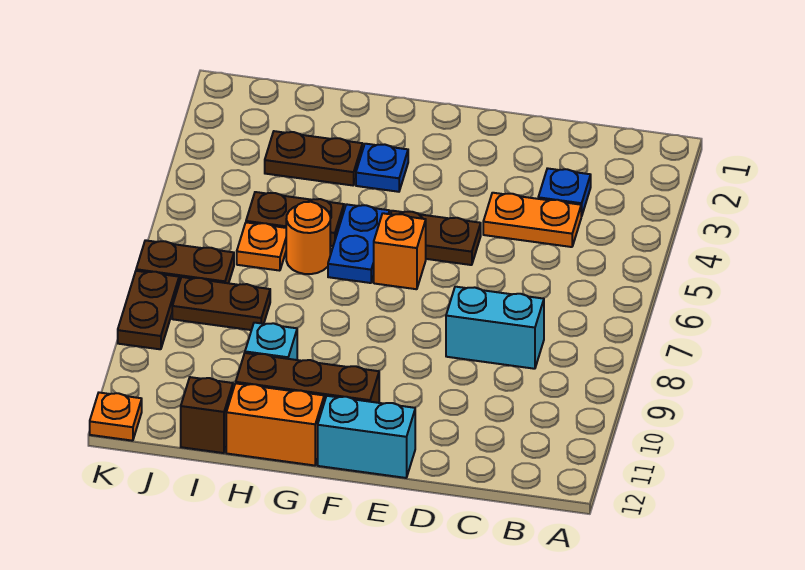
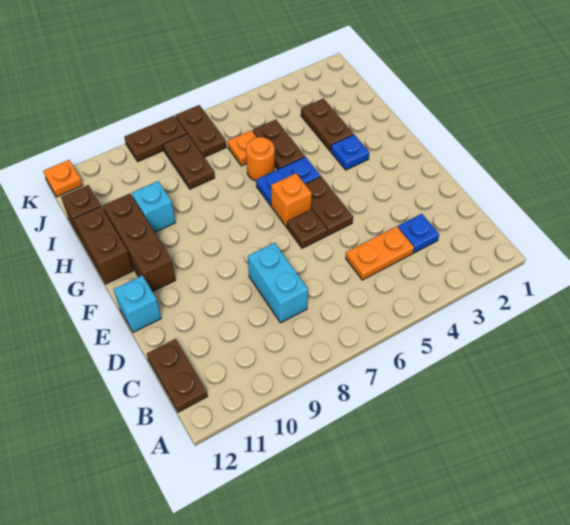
none -> brown plate B12:C12 level 1
orange plate C4:D4 level 1 -> orange plate C4:C5 level 1
none -> brown plate E6 level 1
cyan brick E12:F12 level 1 -> cyan brick E12 level 1
orange brick G12:H12 level 1 -> brown brick G12:H12 level 1

